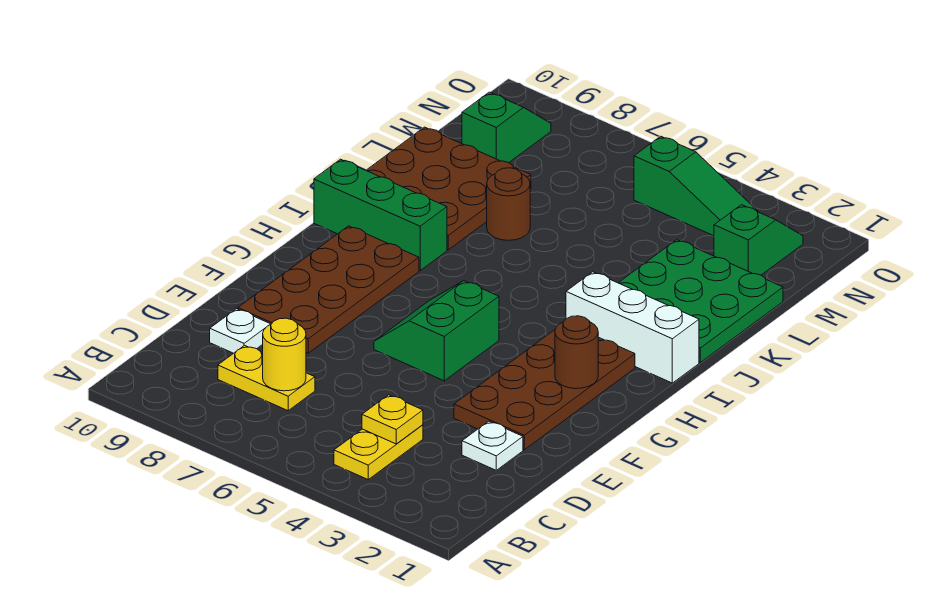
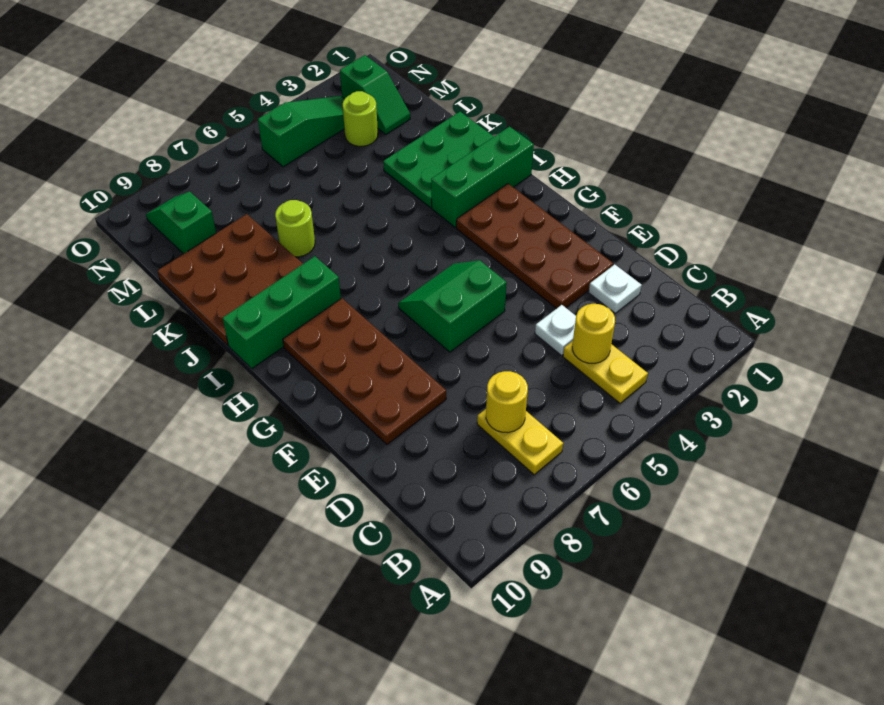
yellow plate C4 level 2 -> yellow round brick C4 level 2
yellow plate C7:C8 level 1 -> yellow plate B7:C7 level 1
white plate D9 level 1 -> white plate D4 level 1
green slope F5:G6 level 1 top 5 -> green slope F5:G6 level 1 top F
brown round brick G2 level 2 -> none
white brick I1:I3 level 1 -> green brick I1:I3 level 1
green plate J1:L3 level 1 -> green plate J1:K3 level 1
brown round brick K7 level 1 -> lime round brick K7 level 1
green slope M2:N2 level 1 top M -> green slope M2:N2 level 1 top N
none -> lime round brick M3 level 1

